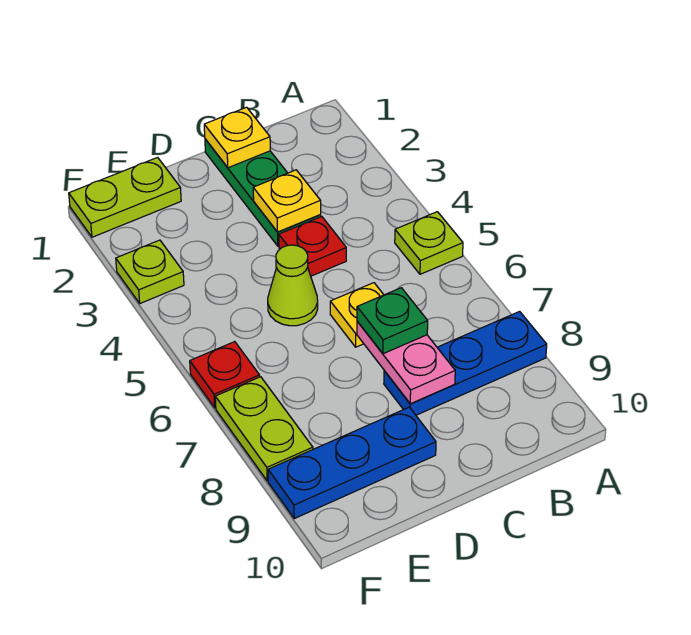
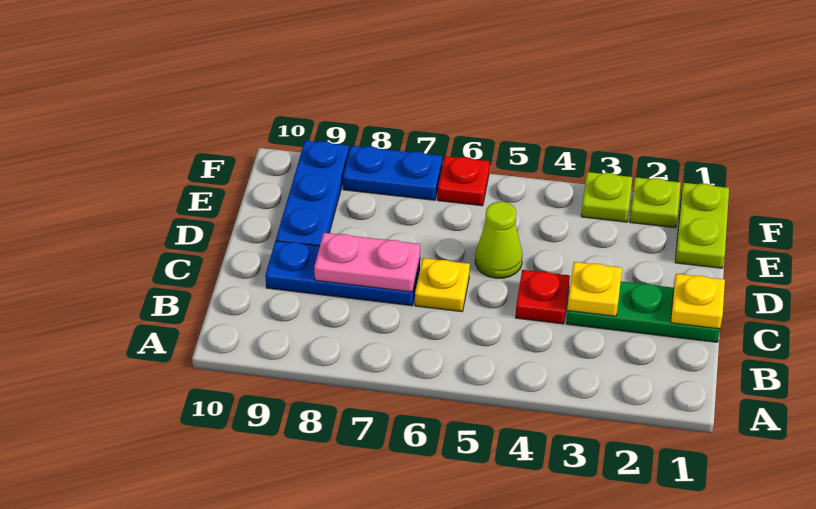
lime plate A5 level 1 -> lime plate F2 level 1
blue plate A8:C8 level 1 -> blue plate C7:C9 level 1
green plate C7 level 3 -> none
lime plate F7:F8 level 1 -> blue plate F7:F8 level 1

